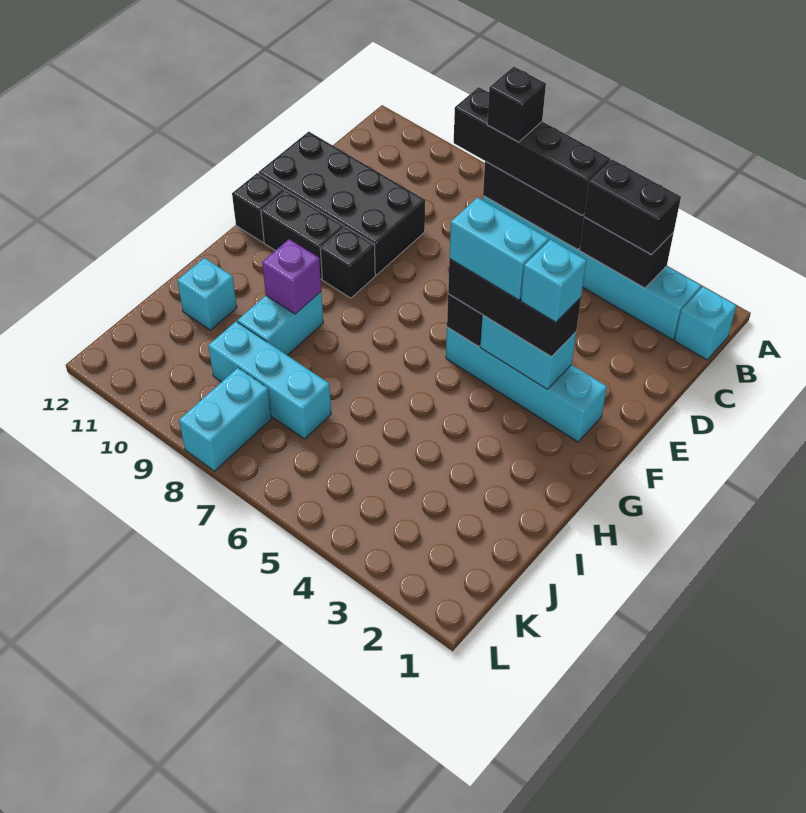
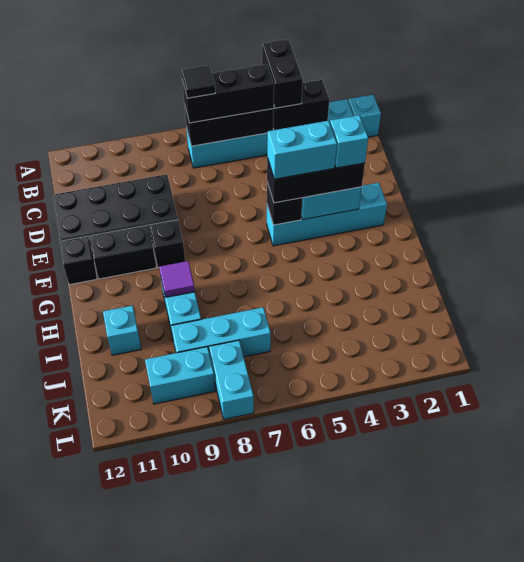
black brick B3:B4 level 3 -> black brick A4:B4 level 3
black brick B5:B8 level 3 -> black brick B5:B7 level 3
black brick B7 level 4 -> black tile B7 level 4
purple brick H9 level 2 -> purple tile H9 level 2
none -> cyan brick K9:K10 level 1

